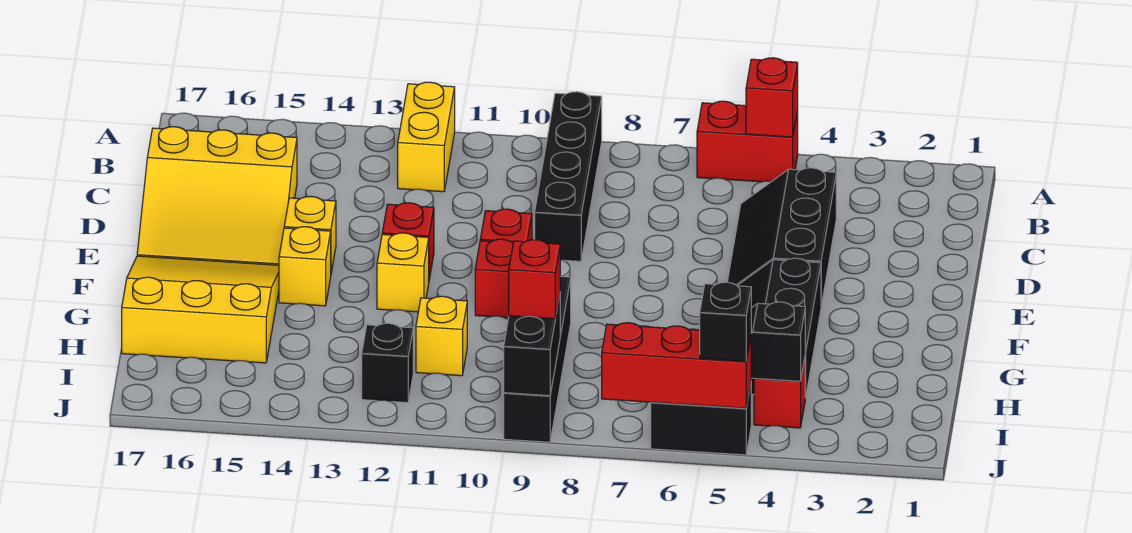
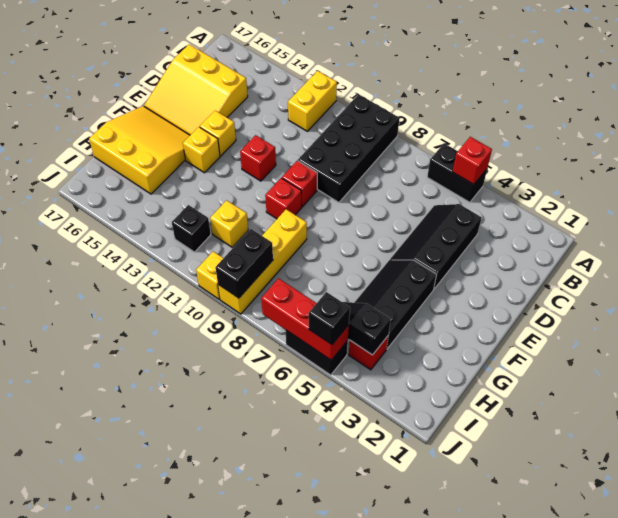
red brick A5:A6 level 1 -> black brick A5:A6 level 1
black brick A9:D9 level 1 -> black brick A9:D10 level 1
yellow brick F12 level 1 -> yellow brick J10 level 1
black brick G9:J9 level 1 -> yellow brick G9:J9 level 1
red brick I9 level 3 -> none

